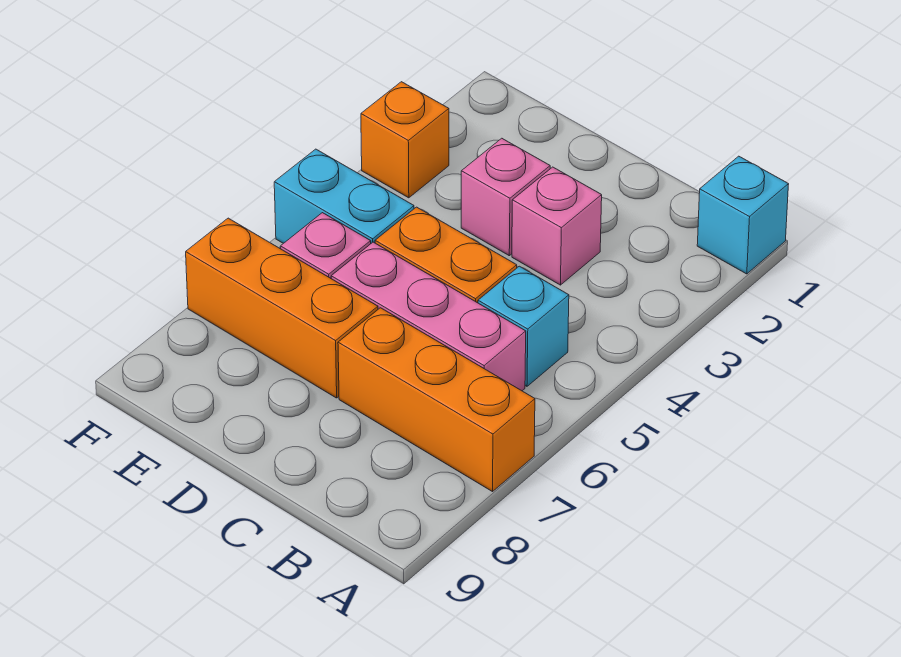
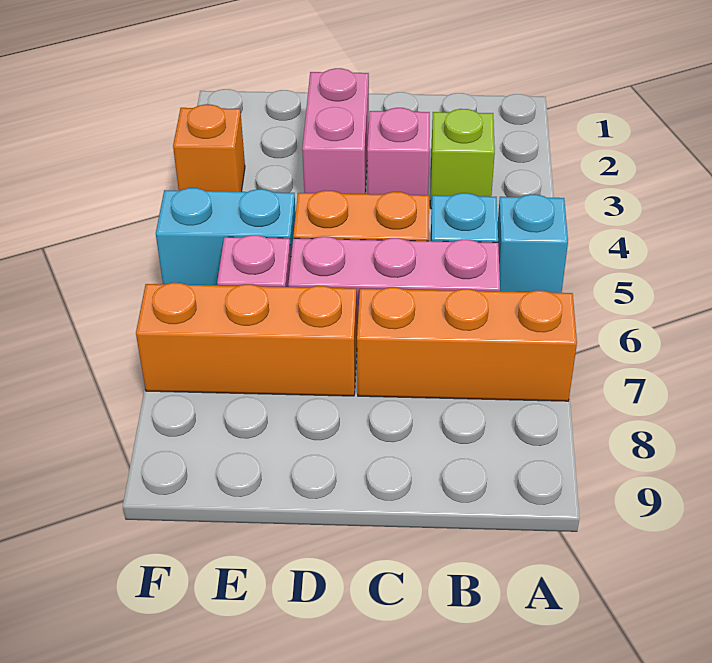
cyan brick A1 level 1 -> cyan brick A5 level 1
none -> lime brick B3 level 1
pink brick D3 level 1 -> pink brick D2:D3 level 1

